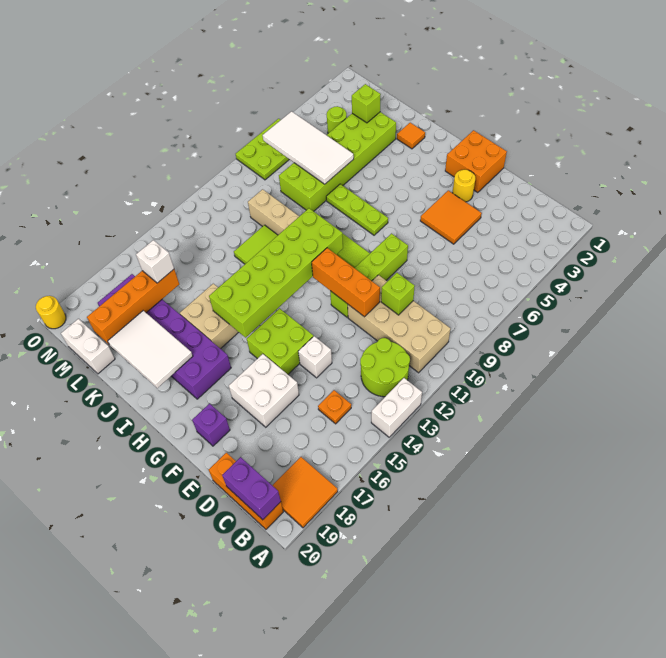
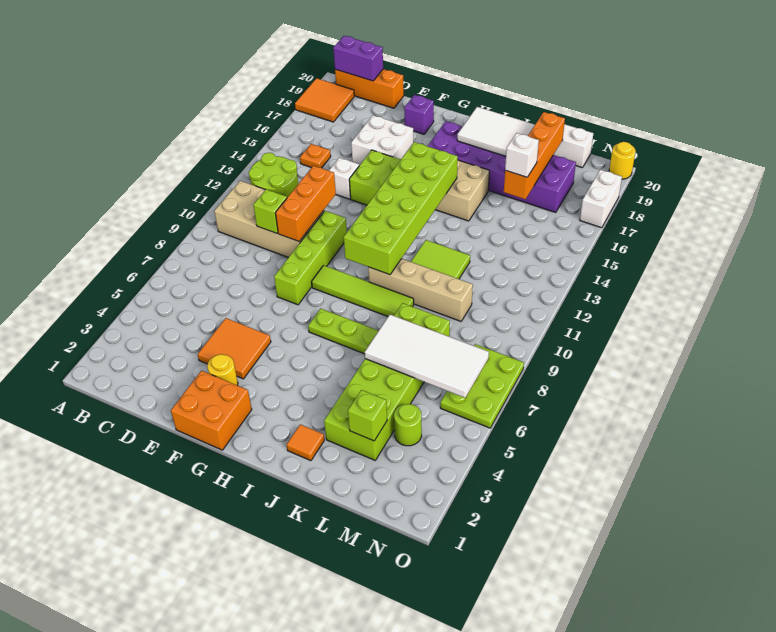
white brick A13:A14 level 1 -> white brick O17:O18 level 1
orange brick E11:G11 level 2 -> orange brick E10:E12 level 2

